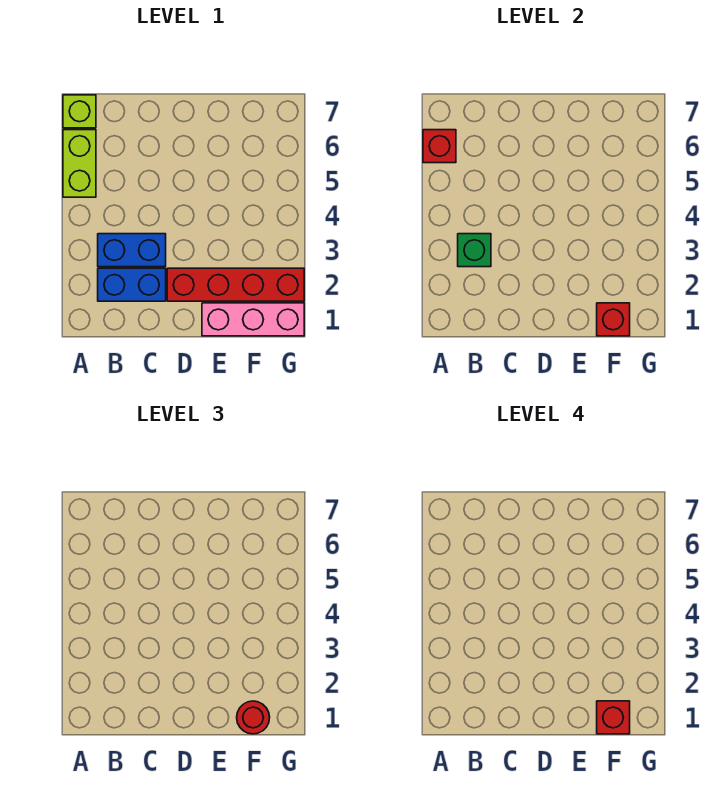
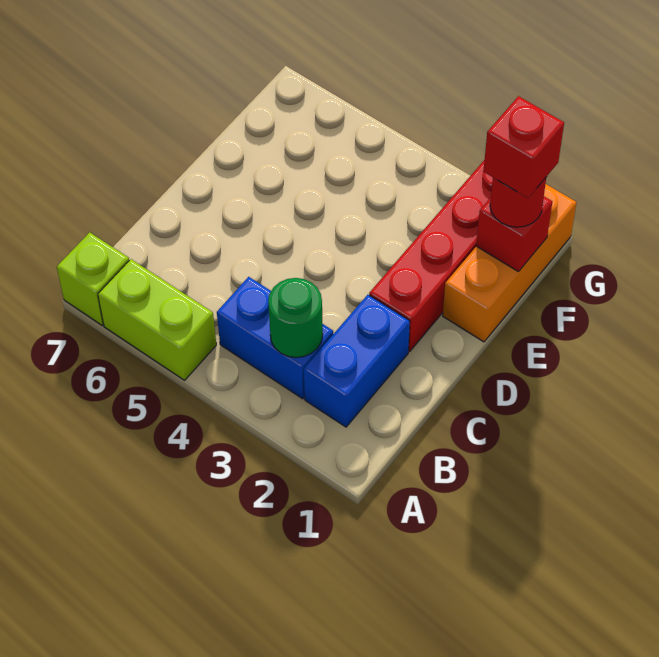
red brick A6 level 2 -> none
blue brick B3:C3 level 1 -> blue brick B3:B4 level 1
green brick B3 level 2 -> green round brick B3 level 2
pink brick E1:G1 level 1 -> orange brick E1:G1 level 1

